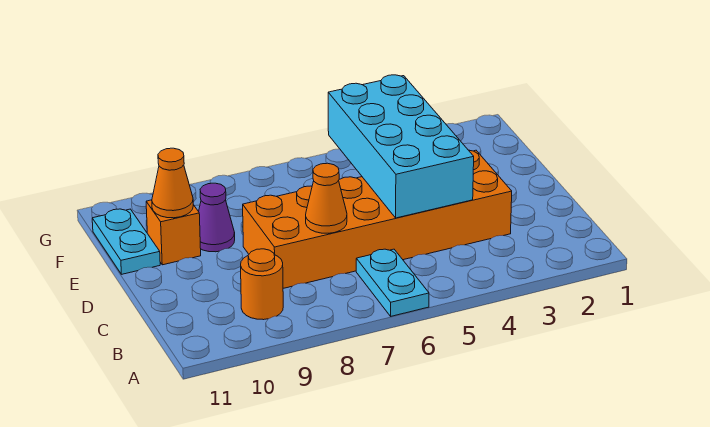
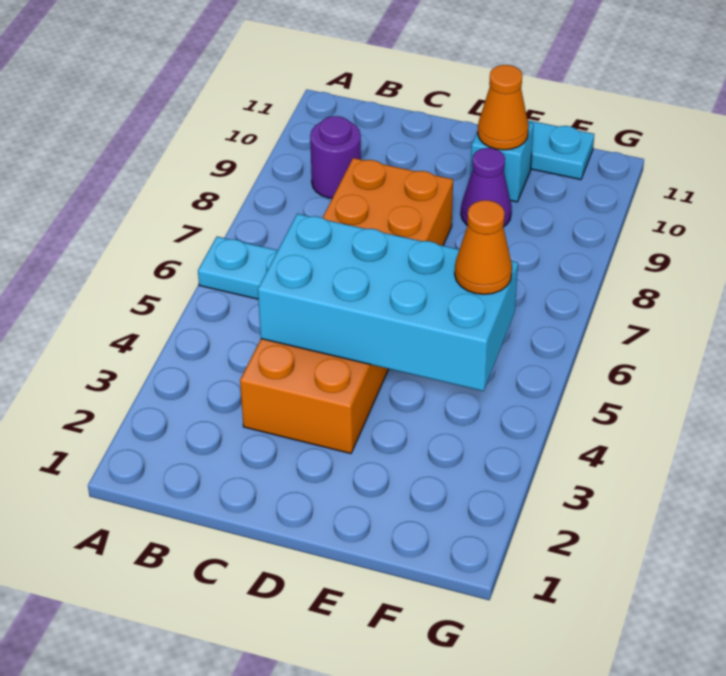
orange round brick B9 level 1 -> purple round brick B9 level 1
orange cone C7 level 2 -> orange cone F5 level 3
orange brick E10 level 1 -> cyan brick E10 level 1

